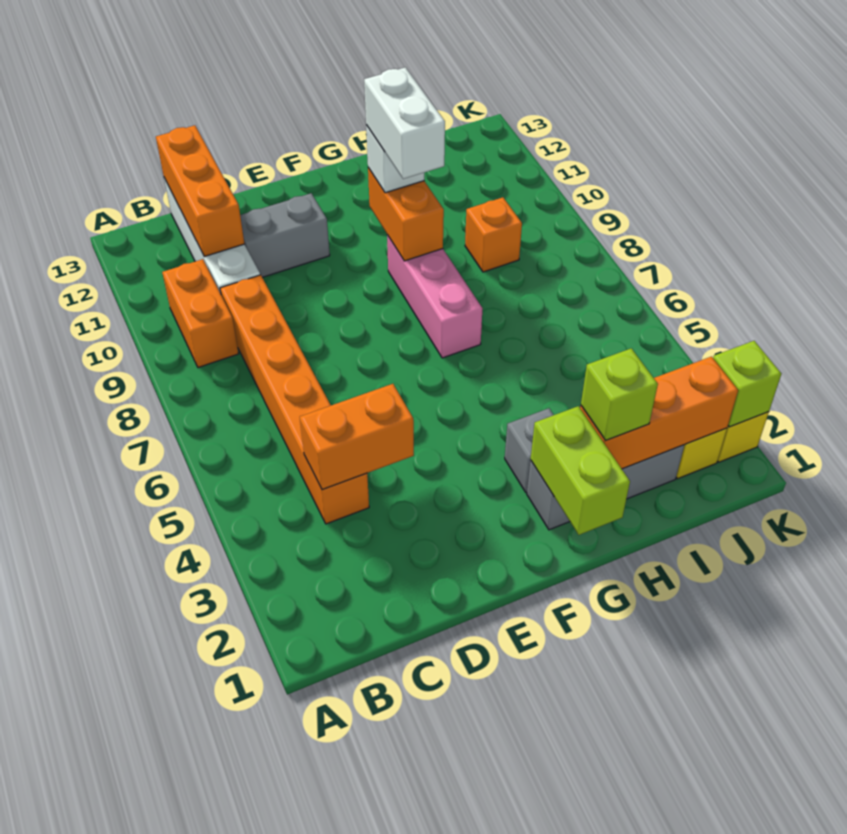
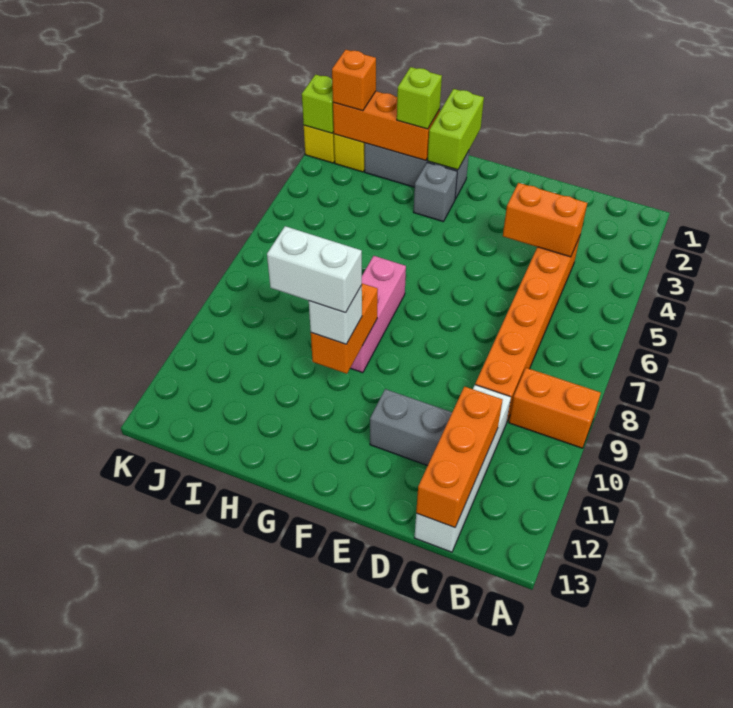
orange brick B9:B10 level 1 -> orange brick A9:B9 level 1
white brick G9:G10 level 4 -> white brick G10:H10 level 4
orange brick I9 level 1 -> orange brick J2 level 3

